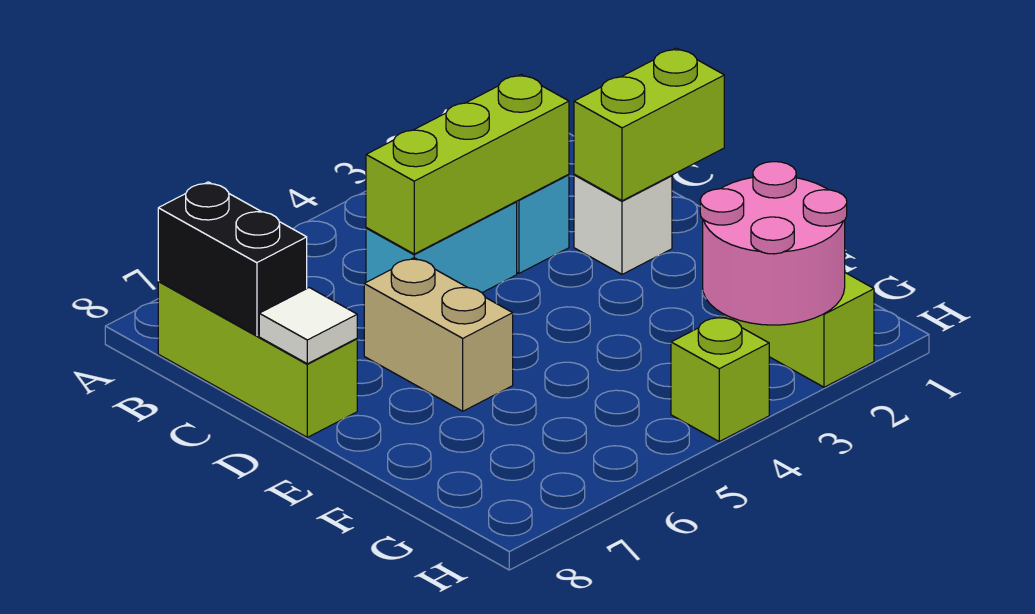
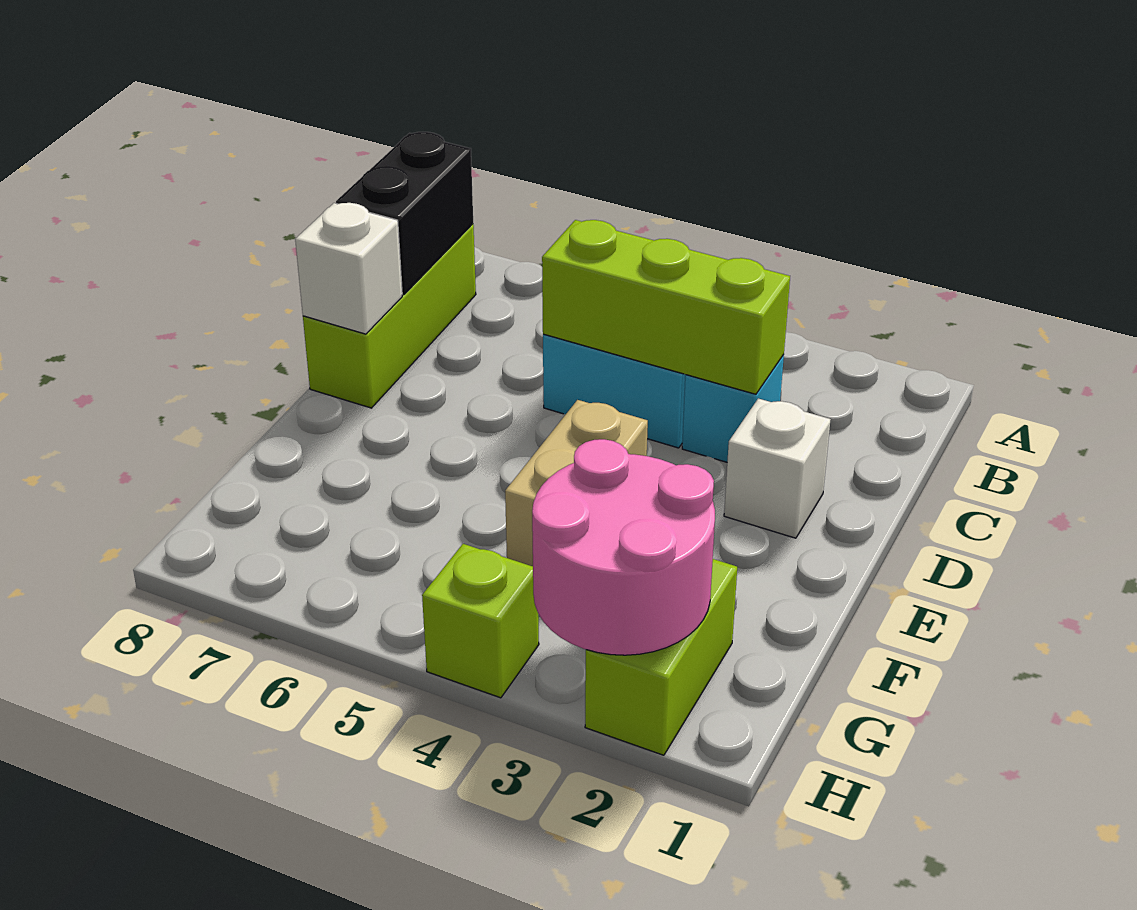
lime brick D1:D2 level 2 -> none
tan brick D6:E6 level 1 -> tan brick E4:F4 level 1
white tile D8 level 2 -> white brick D8 level 2

